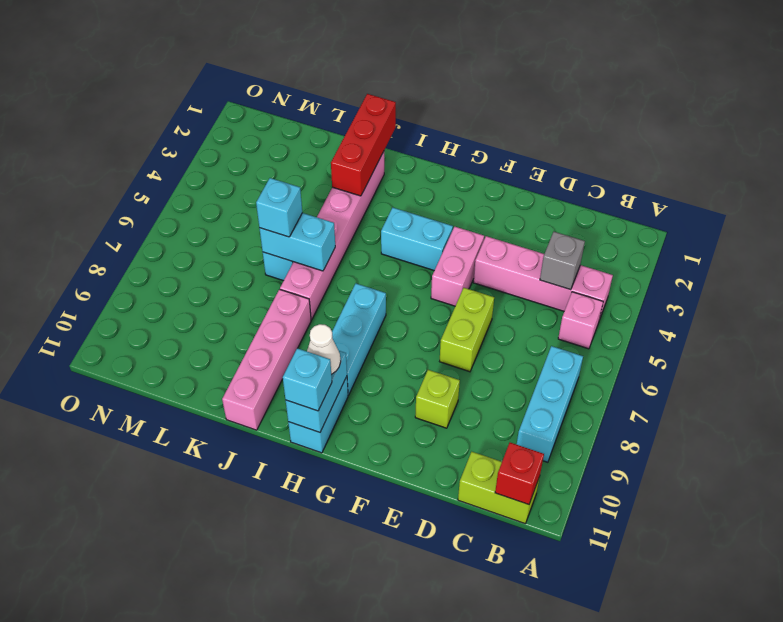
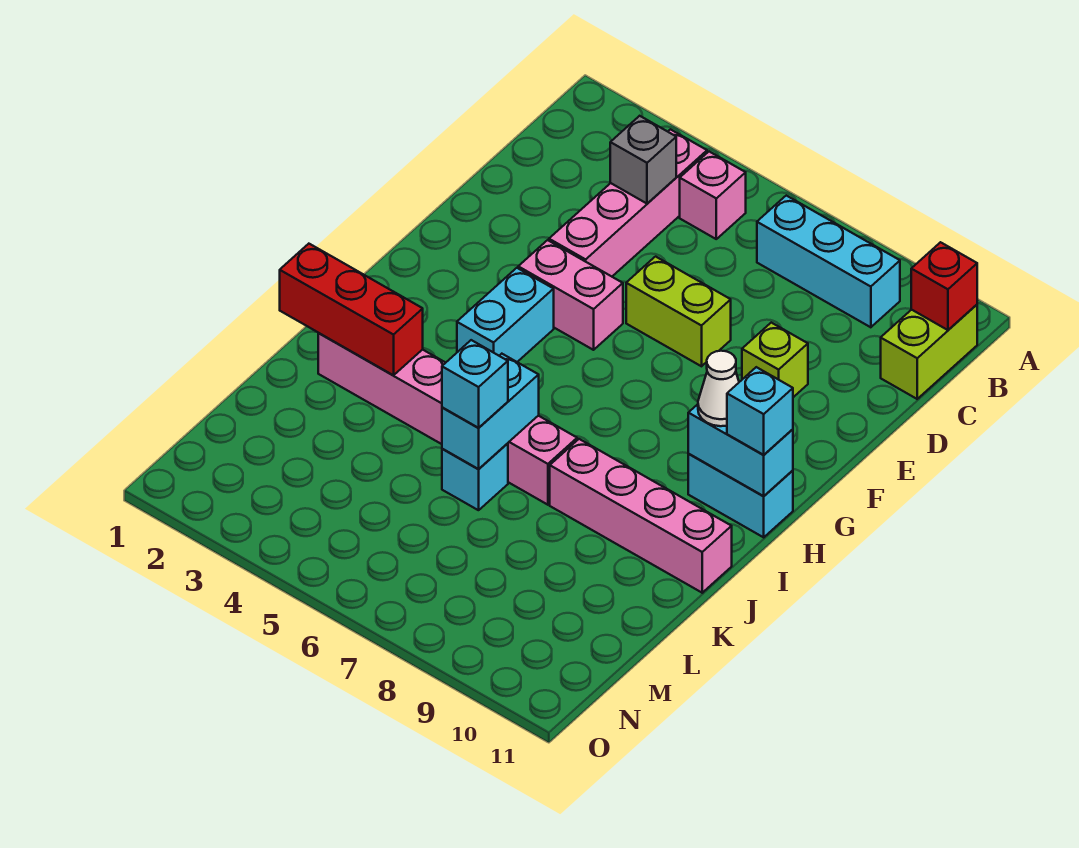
cyan brick H7:H9 level 1 -> none

